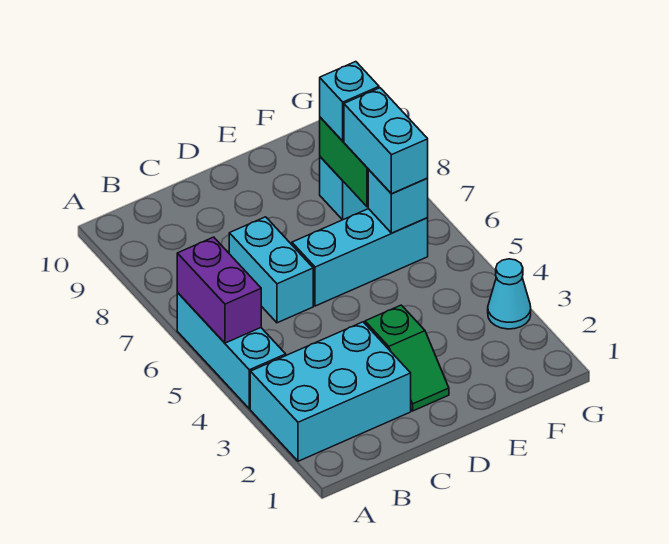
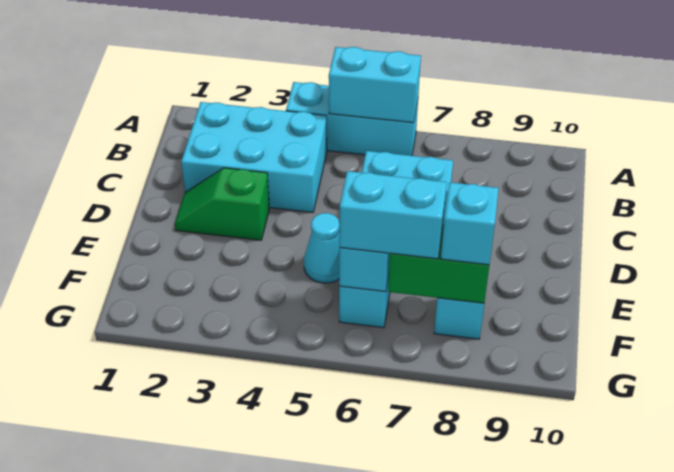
cyan brick A2:C3 level 1 -> cyan brick B2:C4 level 1
purple brick A5:A6 level 2 -> cyan brick A5:A6 level 2
cyan cone G3 level 1 -> cyan cone E5 level 1

